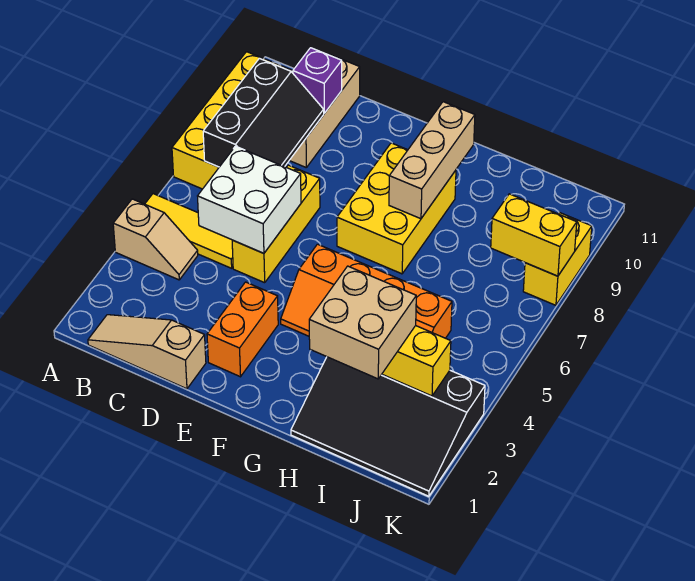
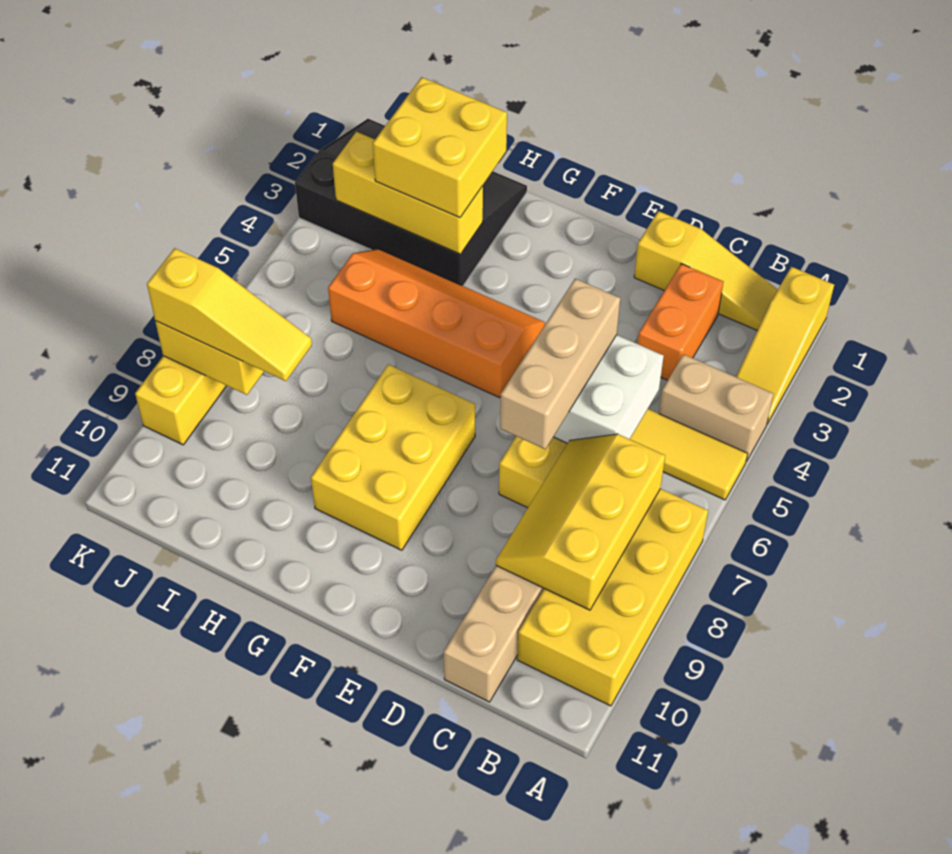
none -> yellow slope A1:A3 level 1 top 1
tan slope A4:B4 level 1 top A -> tan brick A4:B4 level 1
tan slope B1:D1 level 1 top D -> yellow slope B1:D1 level 1 top D
black slope B7:C9 level 2 top B -> yellow slope B7:C9 level 2 top B
purple brick C10 level 2 -> none
orange brick E2:E3 level 1 -> orange brick C2:C3 level 1
tan brick G8:G10 level 2 -> tan brick D5:D7 level 3
tan brick H2:I3 level 3 -> yellow brick H2:I3 level 3
none -> yellow slope I8:K8 level 3 top K

